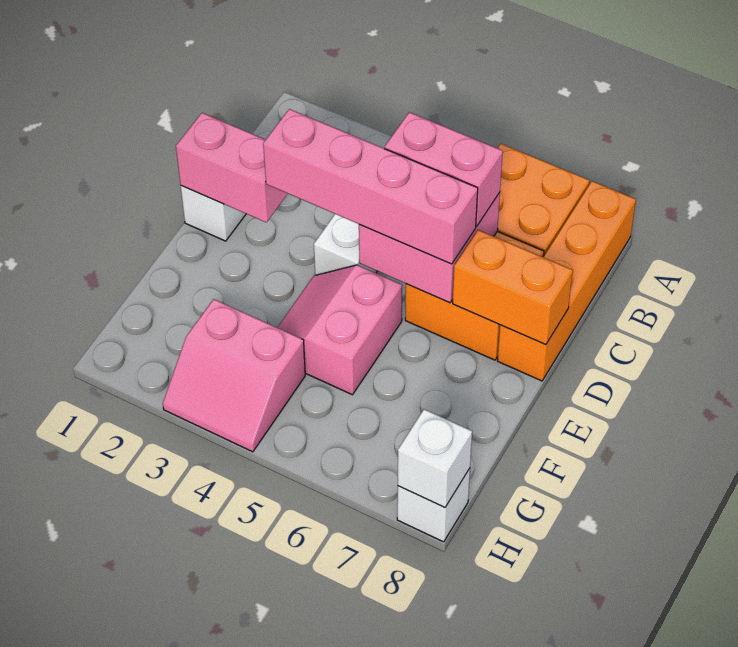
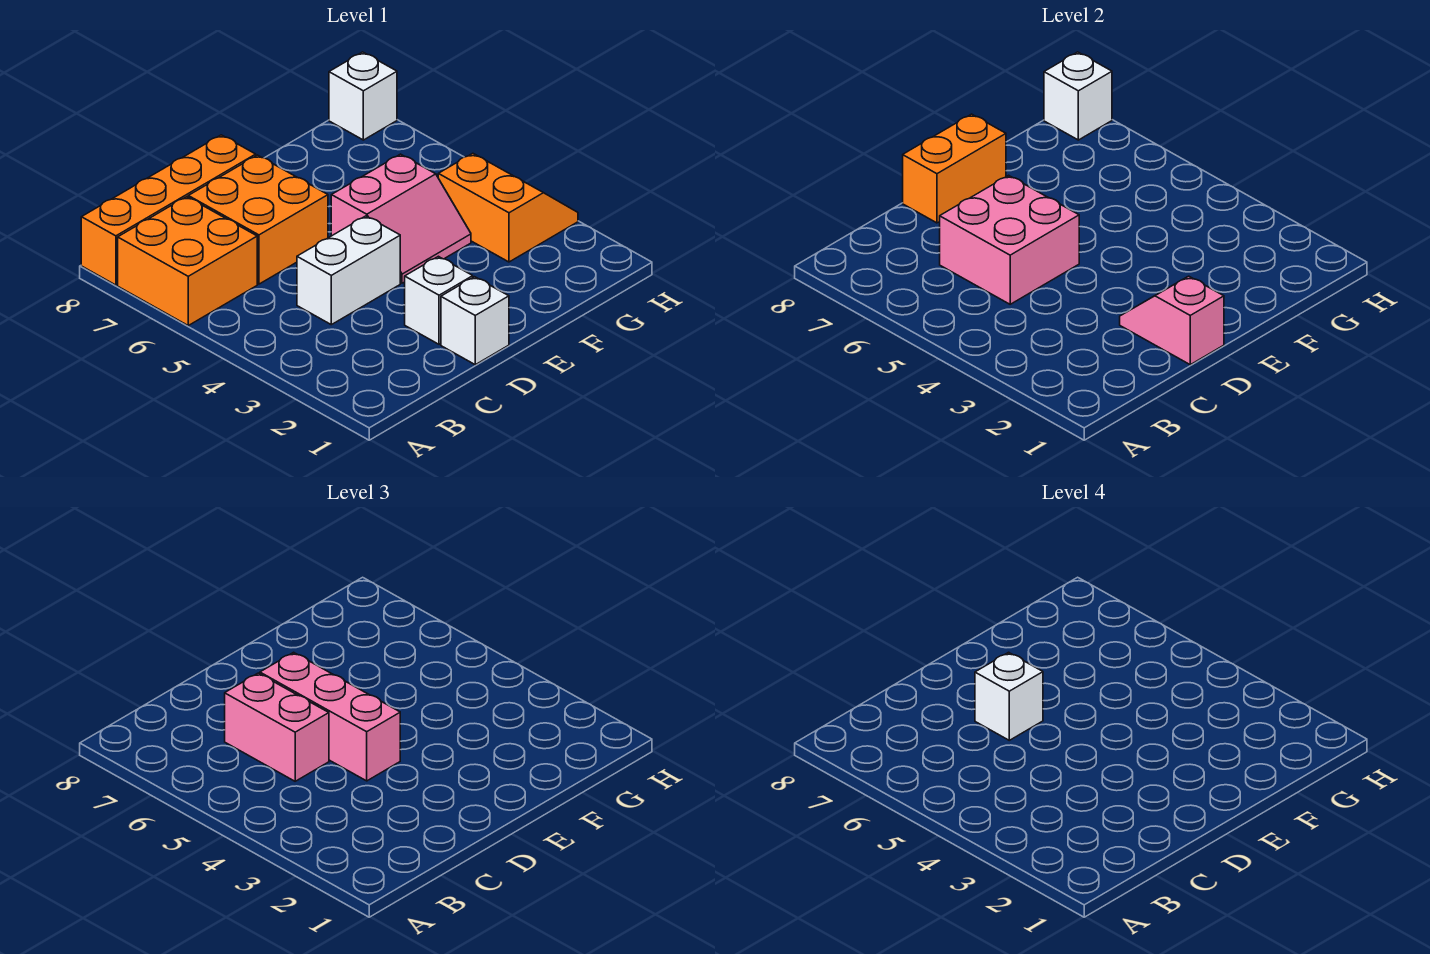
pink brick D1:D2 level 2 -> pink slope D1:D2 level 2 top 1
none -> white brick D2 level 1
pink brick D3:D6 level 3 -> pink brick D4:D6 level 3
none -> white brick D6 level 4
orange brick D7:D8 level 2 -> orange brick D8:E8 level 2
pink slope G3:H4 level 1 top G -> orange slope G3:H4 level 1 top G

